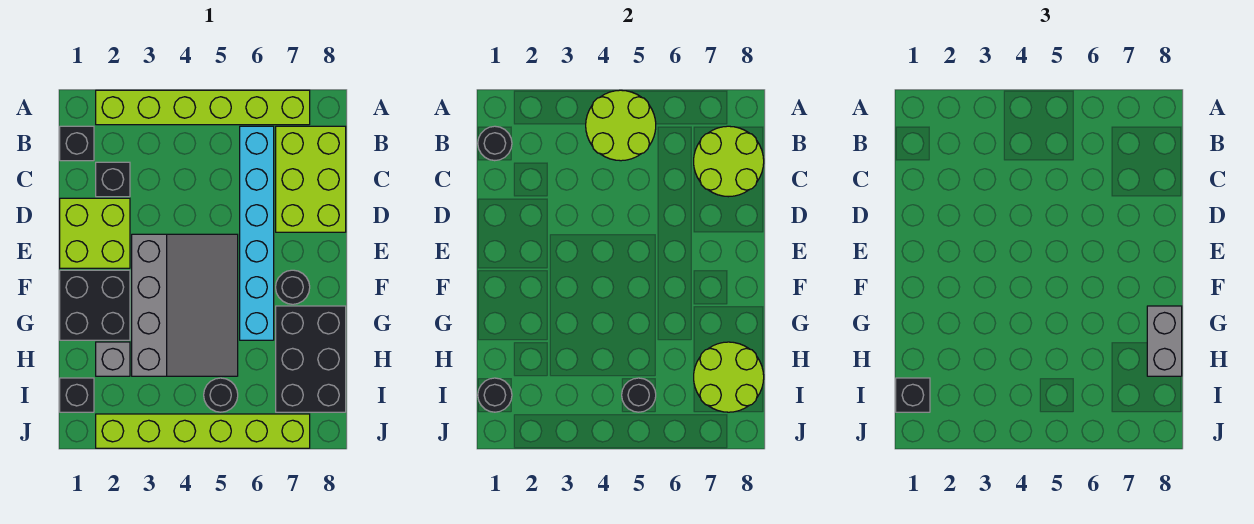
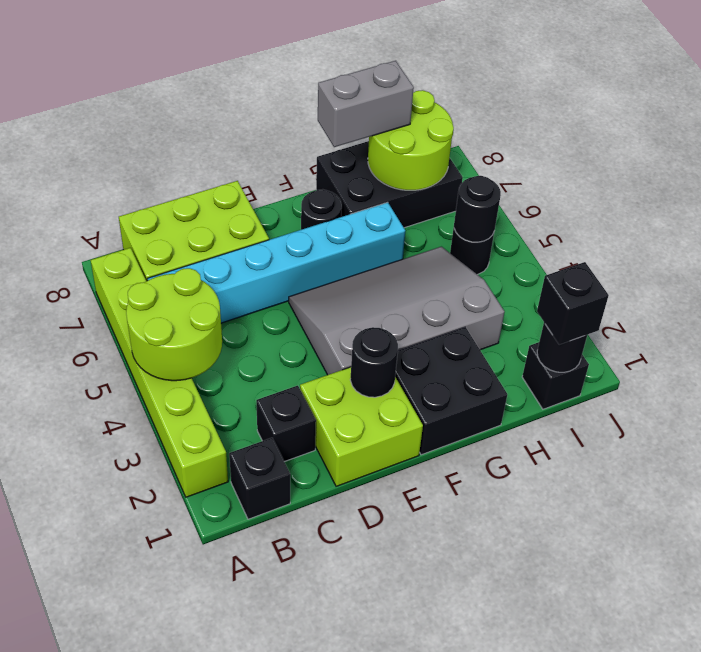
black round brick B1 level 2 -> black round brick E2 level 2
lime round brick B7:C8 level 2 -> none
grey brick H2 level 1 -> none
lime brick J2:J7 level 1 -> none

